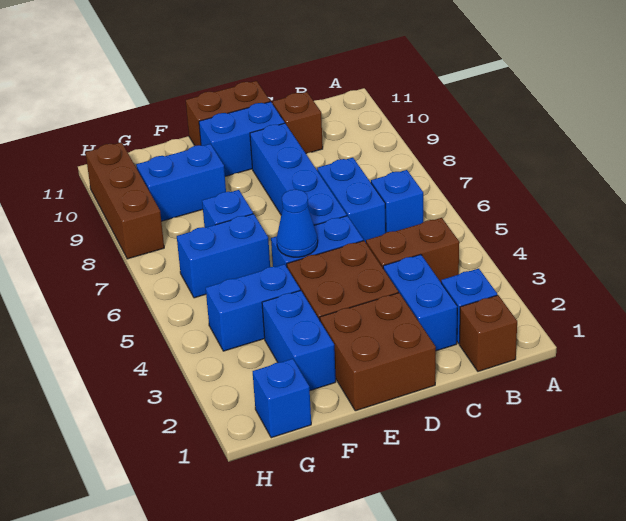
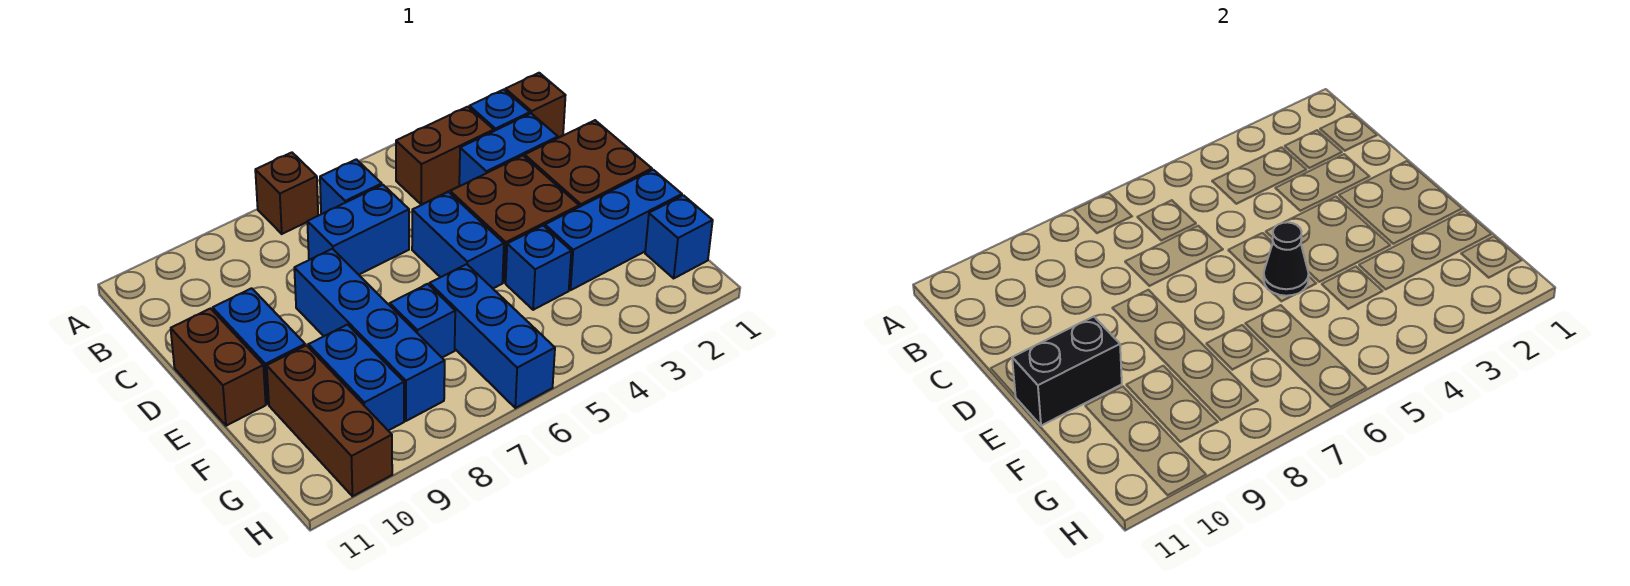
brown brick B4:C4 level 1 -> brown brick B3:B4 level 1
brown brick C10 level 1 -> brown brick A7 level 1
blue brick D6:D9 level 1 -> blue brick D8:G8 level 1
blue cone E5 level 2 -> black cone E5 level 2
none -> black brick E10:E11 level 2
blue brick F2:F3 level 1 -> blue brick F1:F3 level 1
blue brick F4:G4 level 1 -> blue brick F4 level 1
blue brick F6:G6 level 1 -> blue brick F6:H6 level 1
brown brick H8:H10 level 1 -> brown brick F10:H10 level 1

